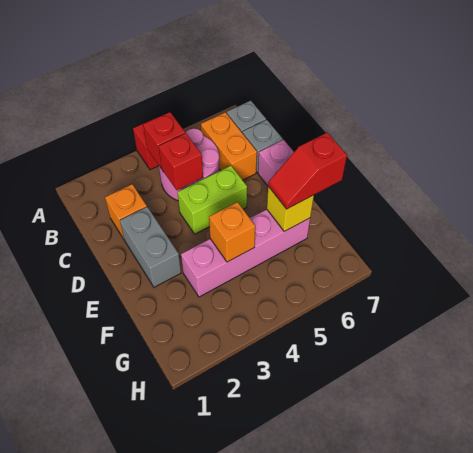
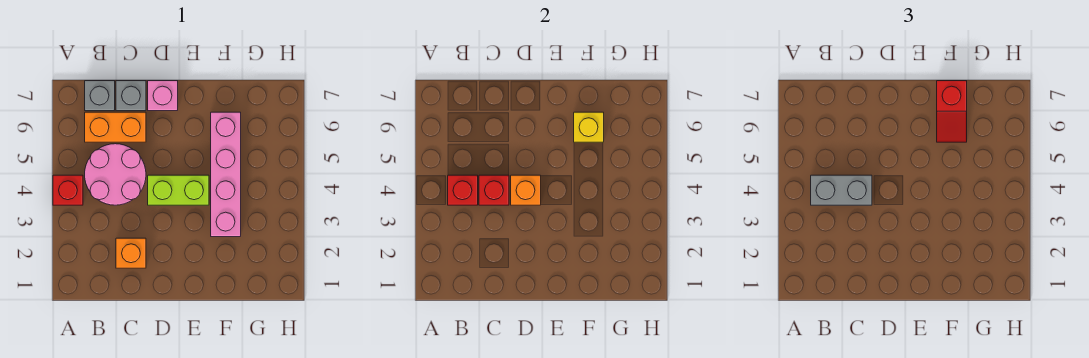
grey brick D2:E2 level 1 -> grey brick B4:C4 level 3
lime brick D4:D5 level 1 -> lime brick D4:E4 level 1
orange brick F4 level 2 -> orange brick D4 level 2

